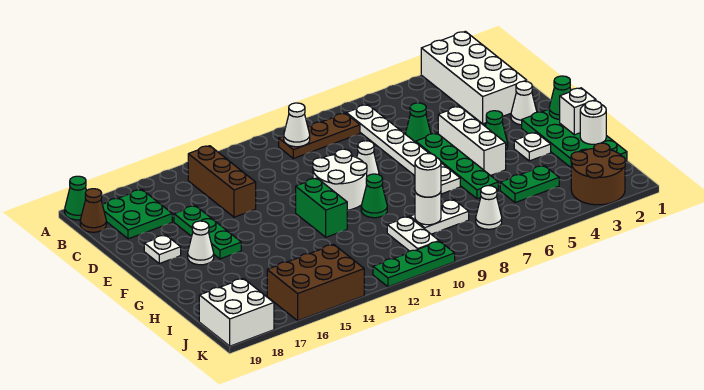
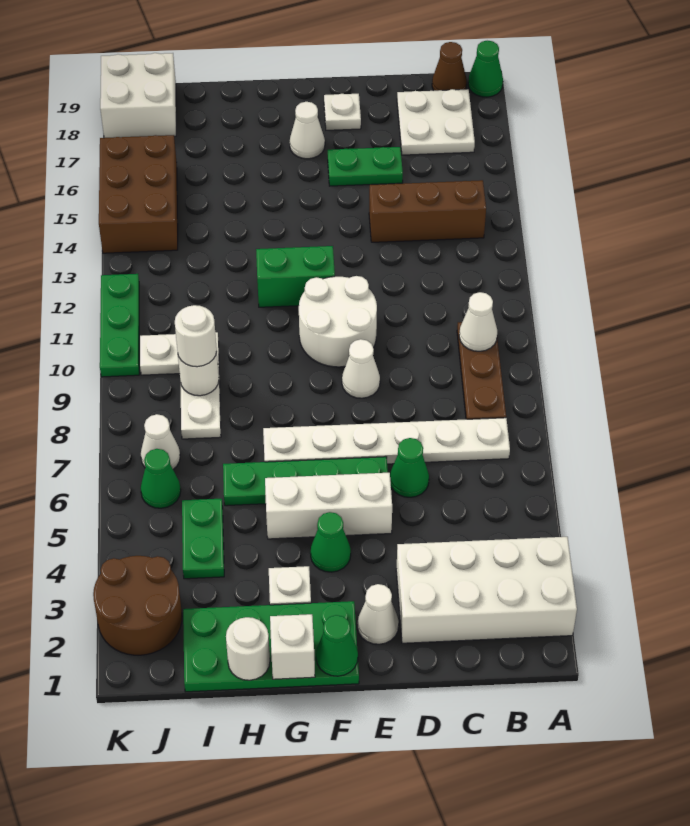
green plate B17:C18 level 1 -> white plate B17:C18 level 1
green plate D16:F16 level 1 -> green plate D16:E16 level 1
green cone G10 level 1 -> green cone J6 level 1

